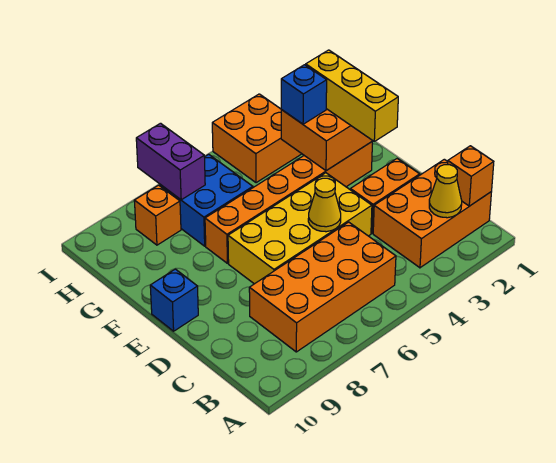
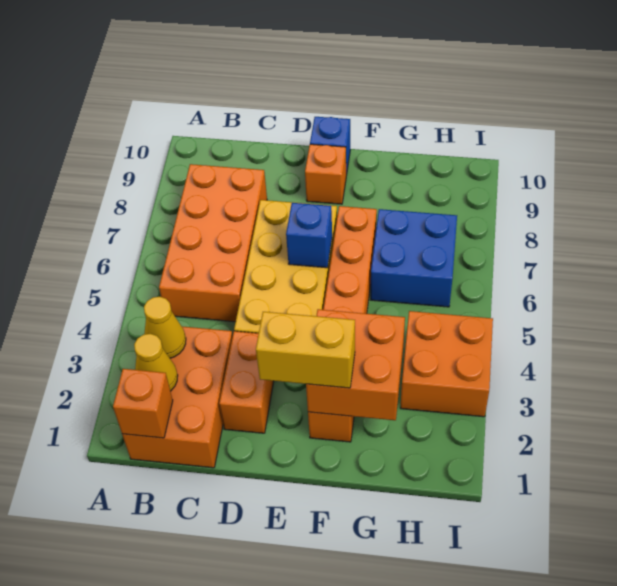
yellow cone D5 level 2 -> yellow cone B3 level 2
yellow brick E2:G2 level 3 -> yellow brick E2:F2 level 3
blue brick G3 level 3 -> blue brick E6 level 2
purple brick H7:I7 level 2 -> none
orange brick H8 level 1 -> orange brick E9 level 1

